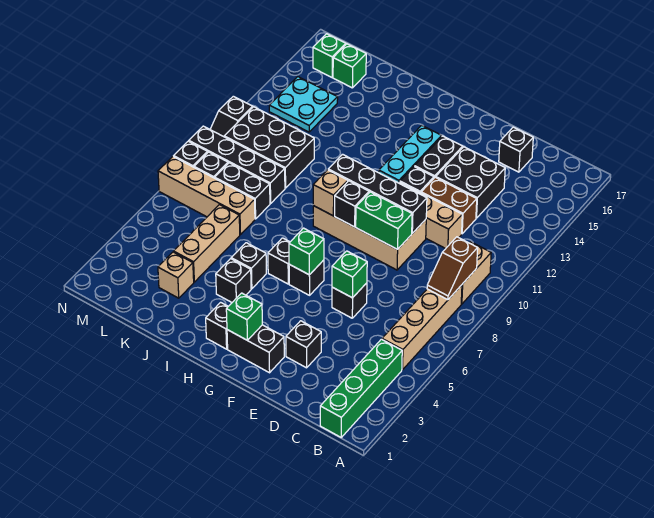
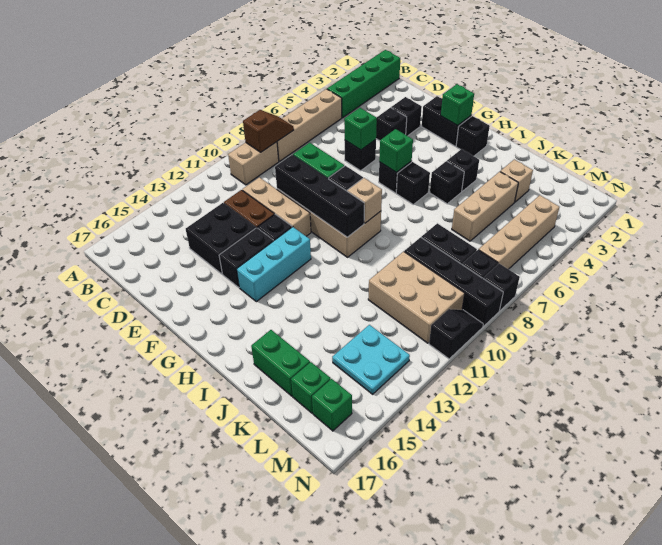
black brick D16 level 1 -> black brick E4 level 1
none -> green brick J16:K16 level 1
tan brick K7:N7 level 1 -> tan brick M4:M7 level 1
black brick K10:M11 level 1 -> tan brick K10:M11 level 1

